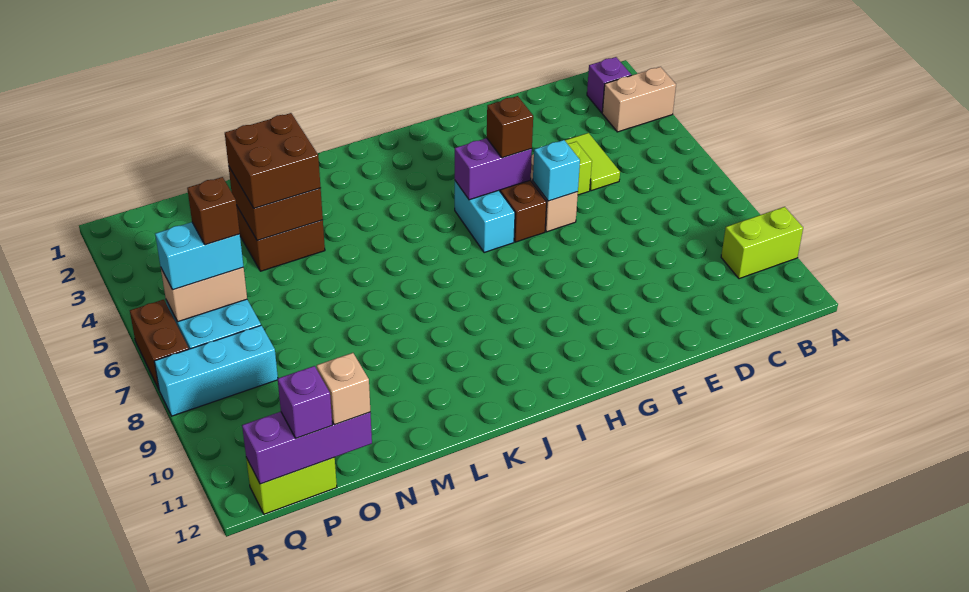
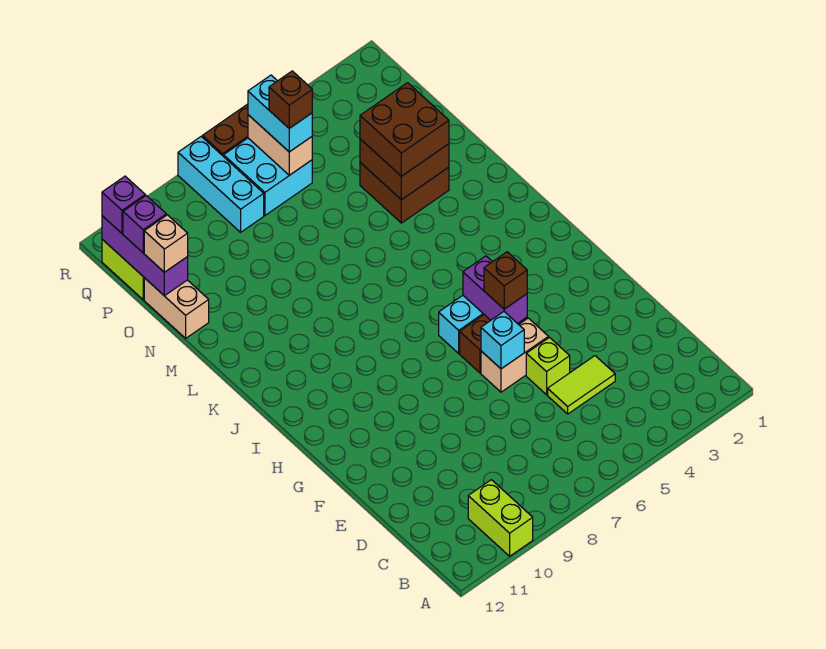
tan brick A3:B3 level 1 -> tan brick N12:O12 level 1
purple brick B2 level 1 -> purple brick Q12 level 3

